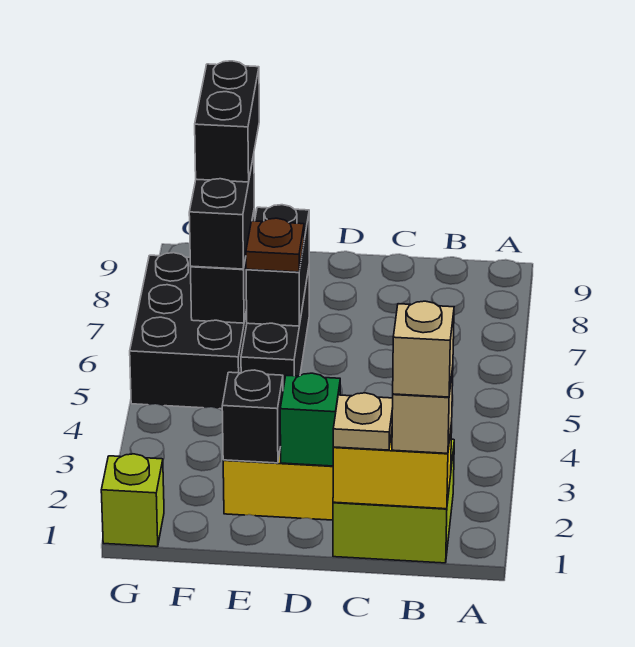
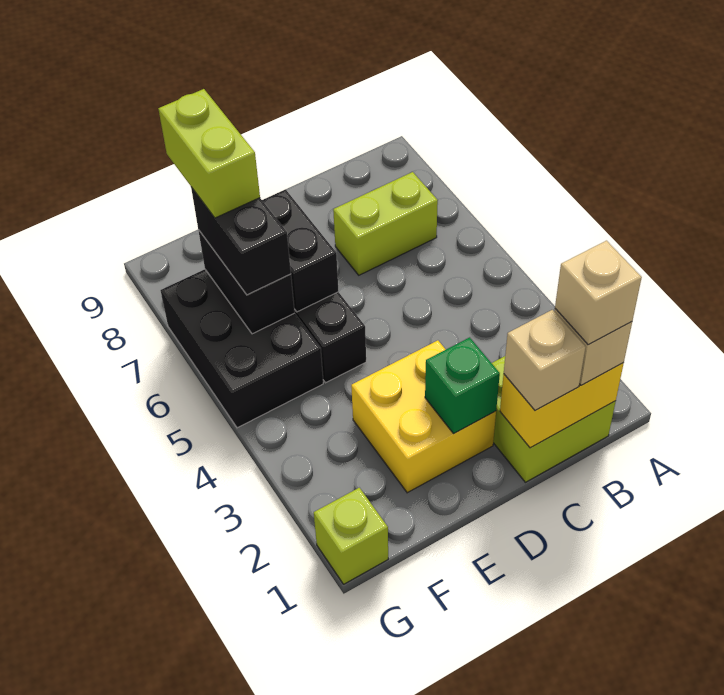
none -> lime brick B7:C7 level 1
tan plate C1 level 3 -> tan brick C1 level 3
black brick E2 level 2 -> none
brown plate E6 level 3 -> none
black brick F7:F8 level 4 -> lime brick F7:F8 level 4

